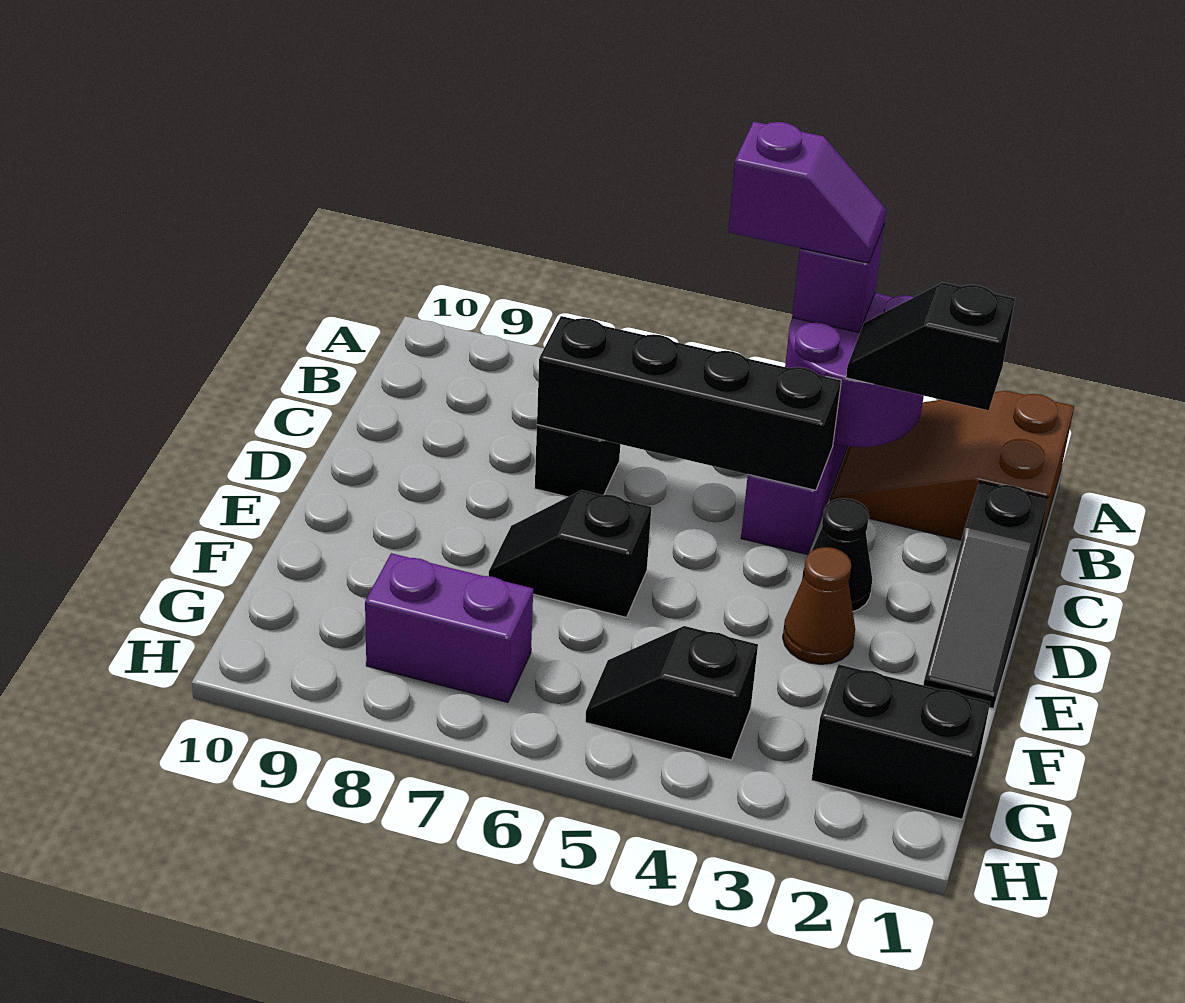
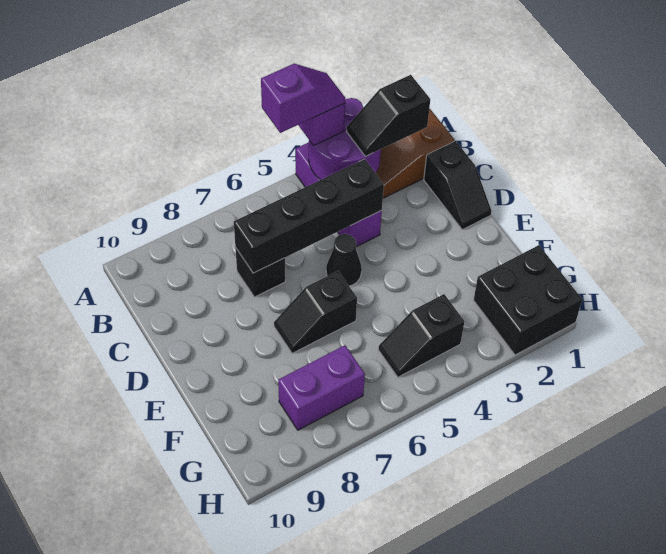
black slope C1:E1 level 1 top C -> black slope C1:D1 level 1 top C
black cone D3 level 1 -> black cone D5 level 1
brown cone E3 level 1 -> none
black brick G1:G2 level 1 -> black brick G1:H2 level 1

